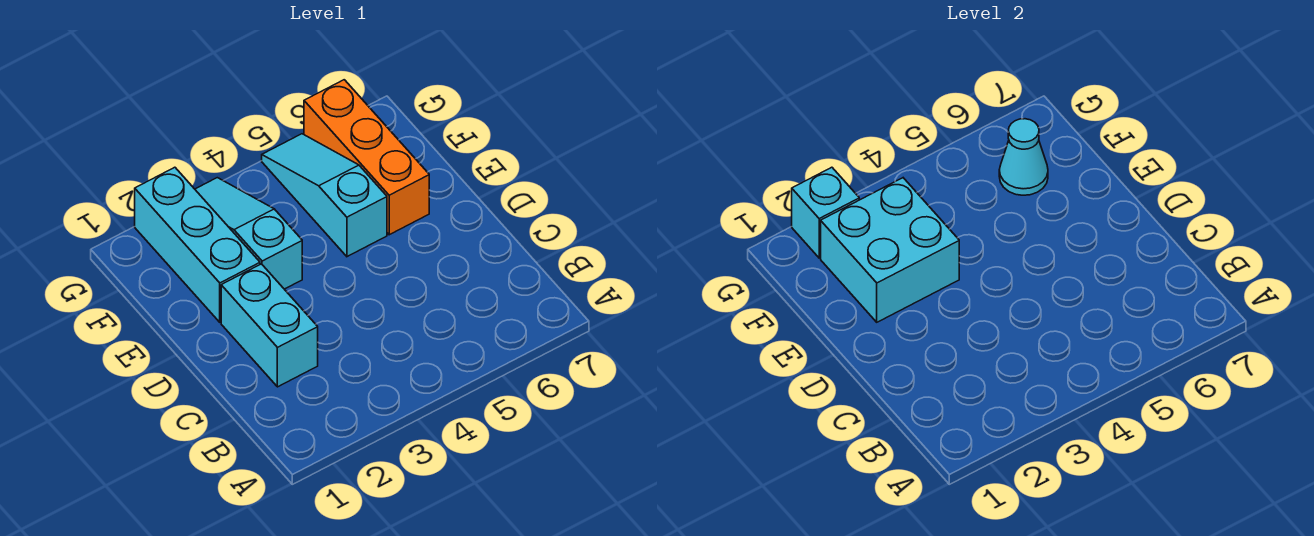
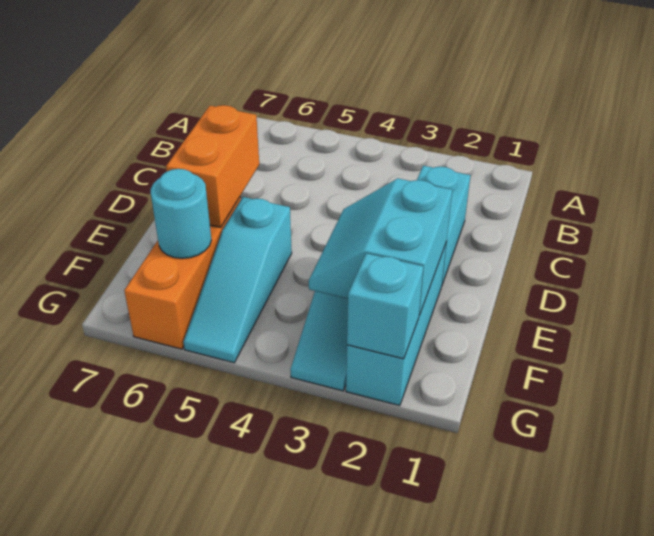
none -> orange brick D6:E6 level 2
cyan brick E2:F3 level 2 -> cyan slope E2:F3 level 2 top 2
cyan cone F6 level 2 -> cyan round brick F6 level 2

